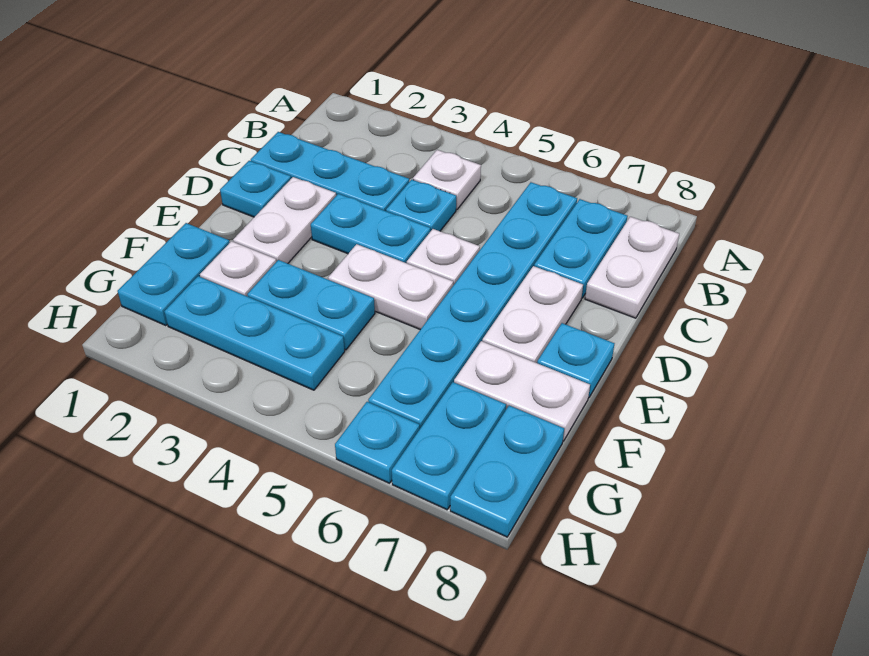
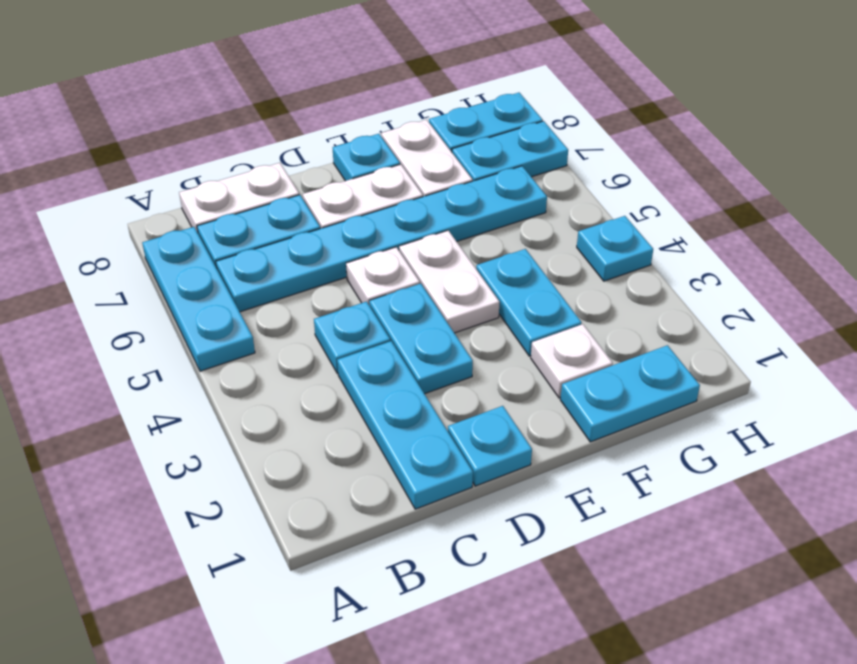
white plate B4 level 1 -> none
white plate D2:E2 level 1 -> none
cyan plate G2:G4 level 1 -> cyan plate A5:A7 level 1
cyan plate H6 level 1 -> cyan plate H4 level 1

